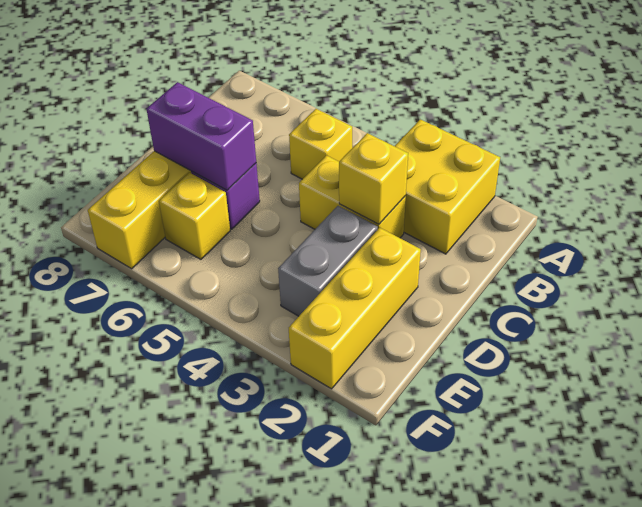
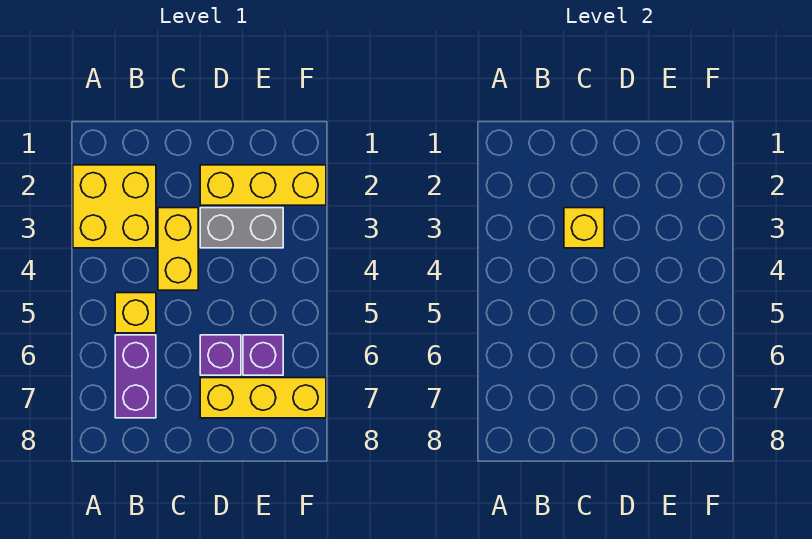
purple brick D6:D7 level 2 -> purple brick B6:B7 level 1
yellow brick E6 level 1 -> purple brick E6 level 1

